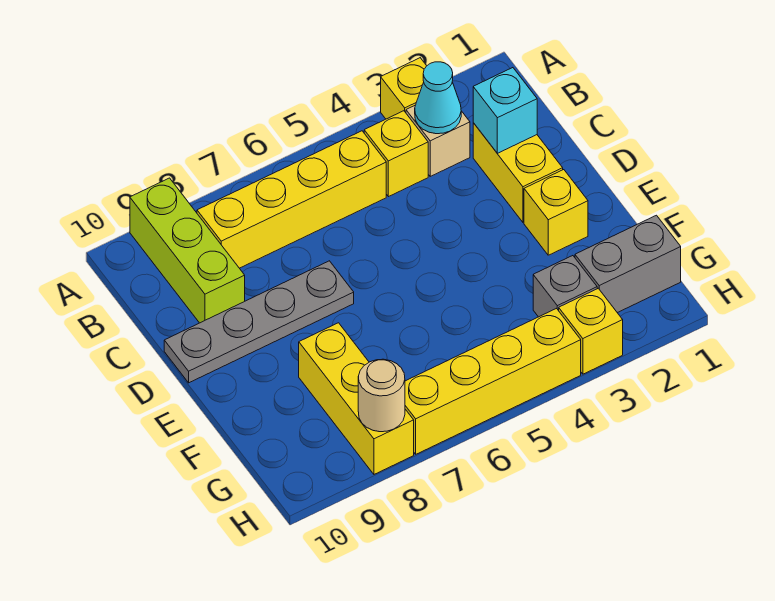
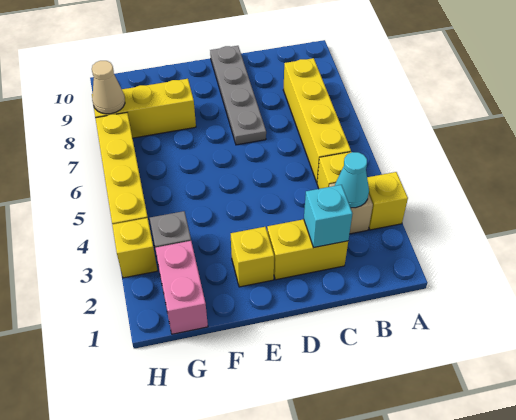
lime brick A9:C9 level 1 -> none
grey brick G1:G2 level 1 -> pink brick G1:G2 level 1
tan round brick H8 level 2 -> tan cone H8 level 2

